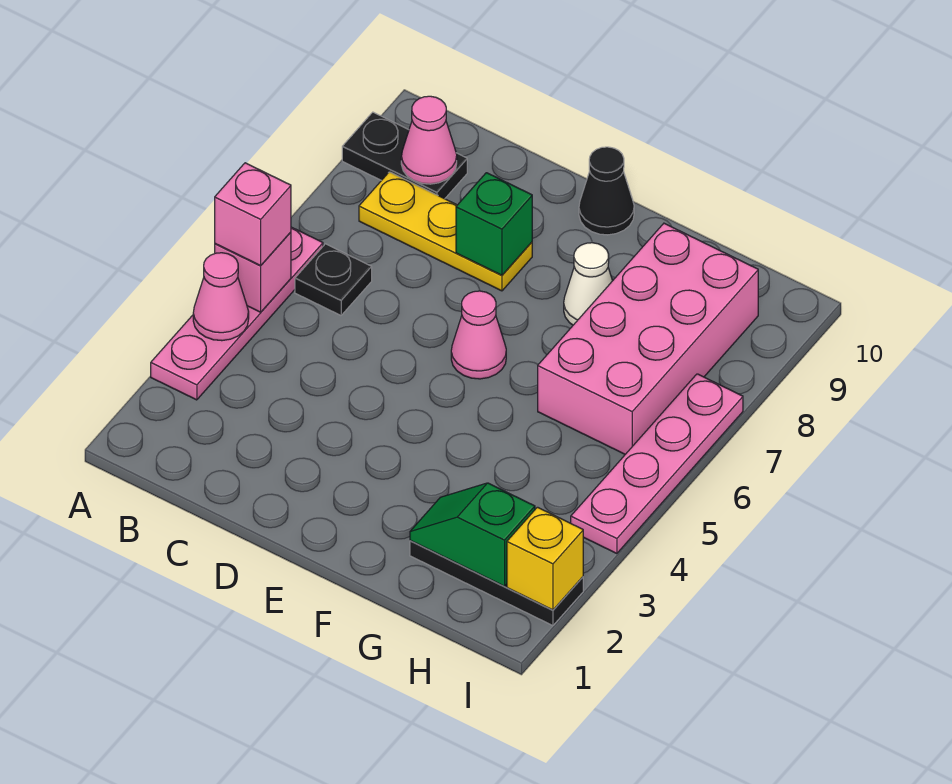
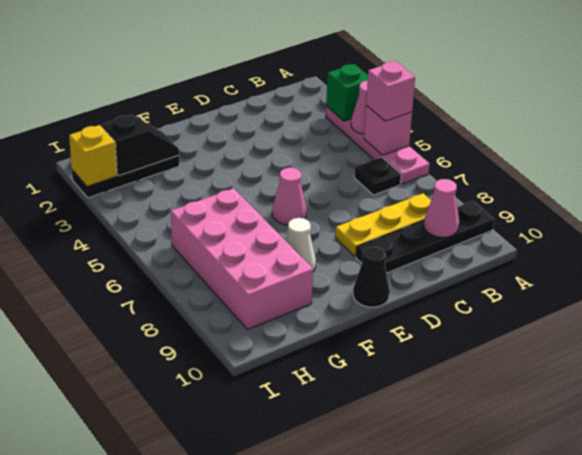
black plate A9:B9 level 1 -> black plate A9:D9 level 1
green brick D8 level 2 -> green brick A3 level 2
green slope G2:H2 level 2 top H -> black slope G2:H2 level 2 top H
pink plate I4:I7 level 1 -> none

